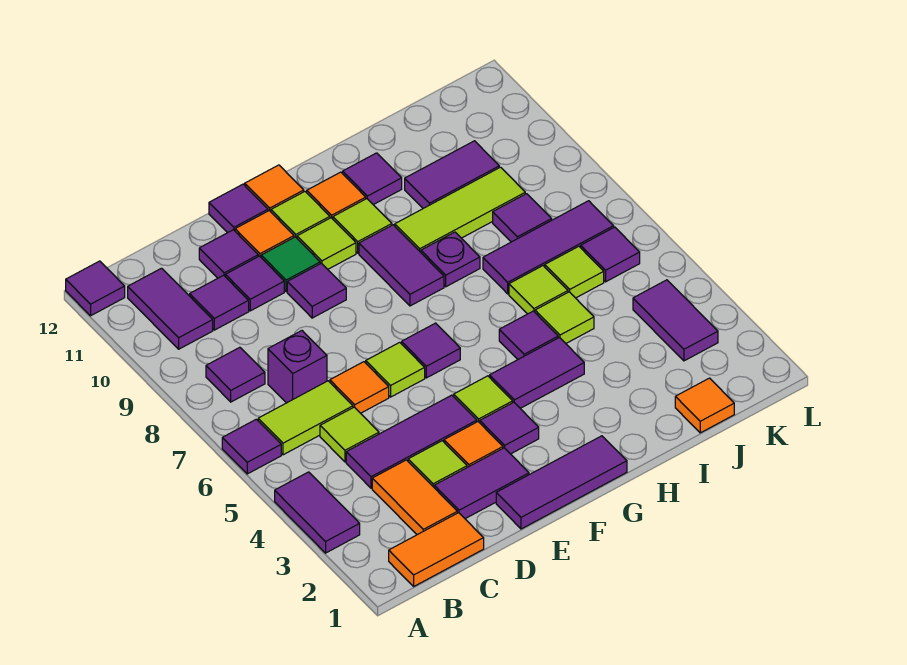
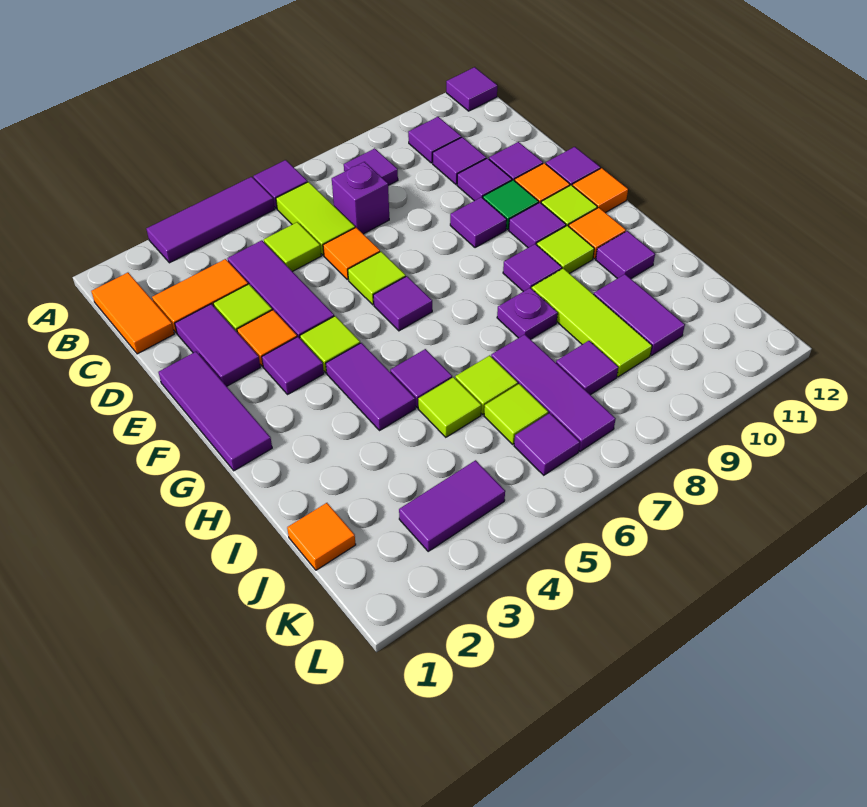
purple tile A3:A4 level 1 -> purple tile A3:A5 level 1
purple tile B10:B11 level 1 -> purple tile B10 level 1
lime tile F10 level 1 -> purple tile F10 level 1
purple tile G8:G9 level 1 -> purple tile G9 level 1

